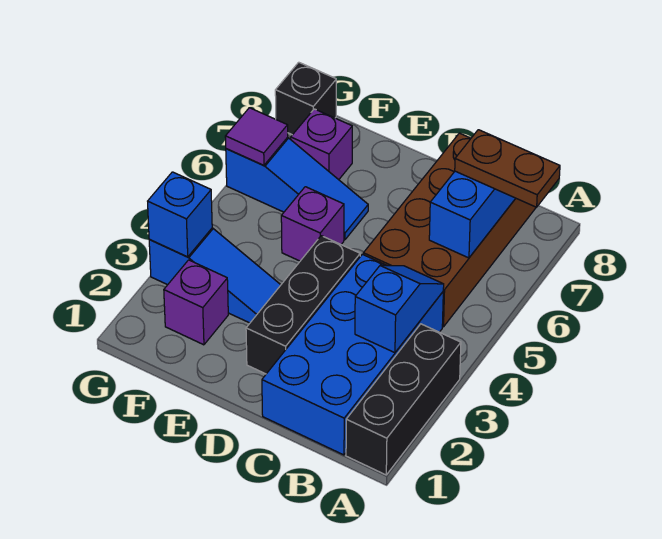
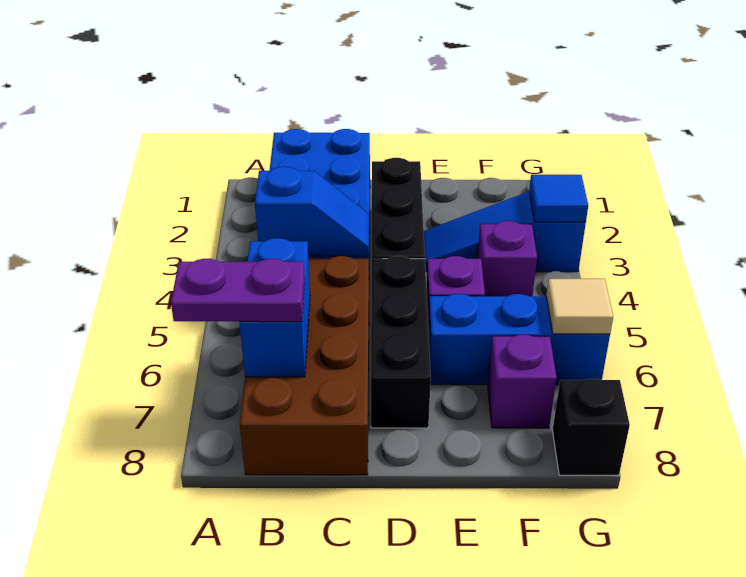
black brick A1:A3 level 1 -> black brick D5:D7 level 1
brown plate A7:B7 level 3 -> purple plate A7:B7 level 3
blue slope B3:B4 level 2 top 3 -> blue slope B4:C4 level 2 top B
blue slope E6:G6 level 1 top G -> blue brick E6:G6 level 1
purple brick F2 level 1 -> purple brick F4 level 1
blue brick G3 level 2 -> blue tile G3 level 2
purple tile G6 level 2 -> tan tile G6 level 2

